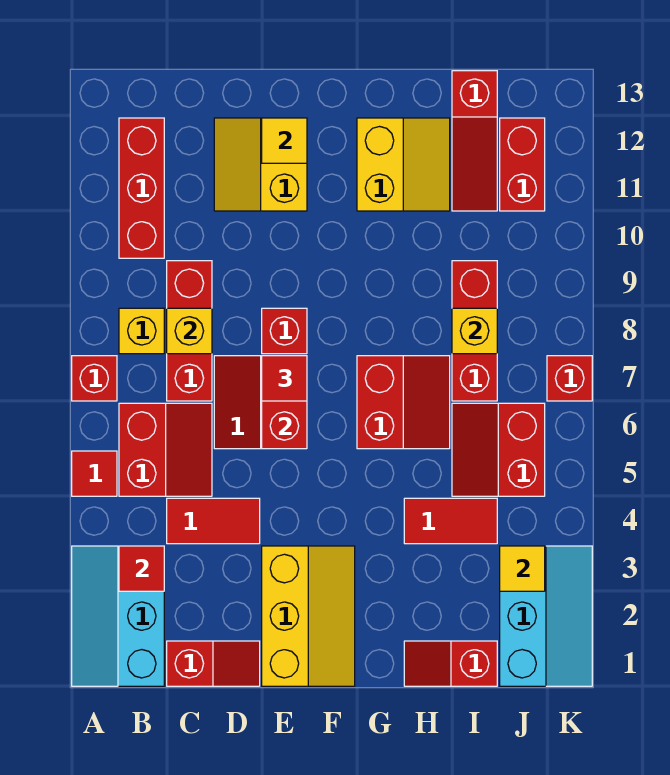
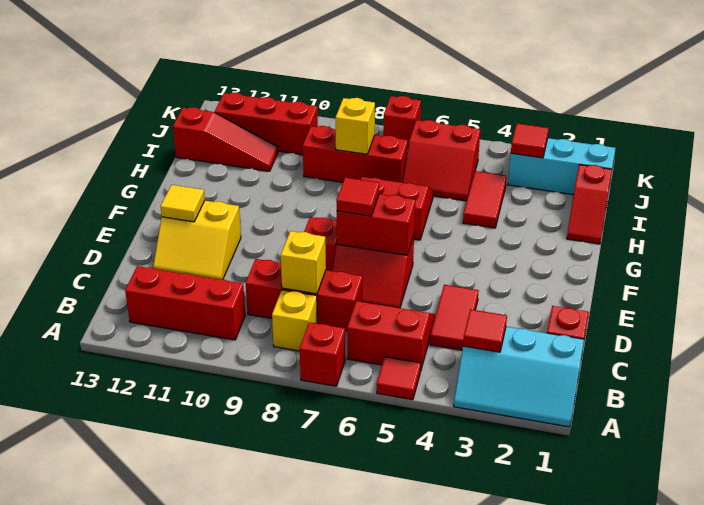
yellow slope E1:F3 level 1 top E -> none
yellow slope G11:H12 level 1 top G -> none
yellow tile J3 level 2 -> red tile J3 level 2
red brick J11:J12 level 1 -> red brick J10:J12 level 1

